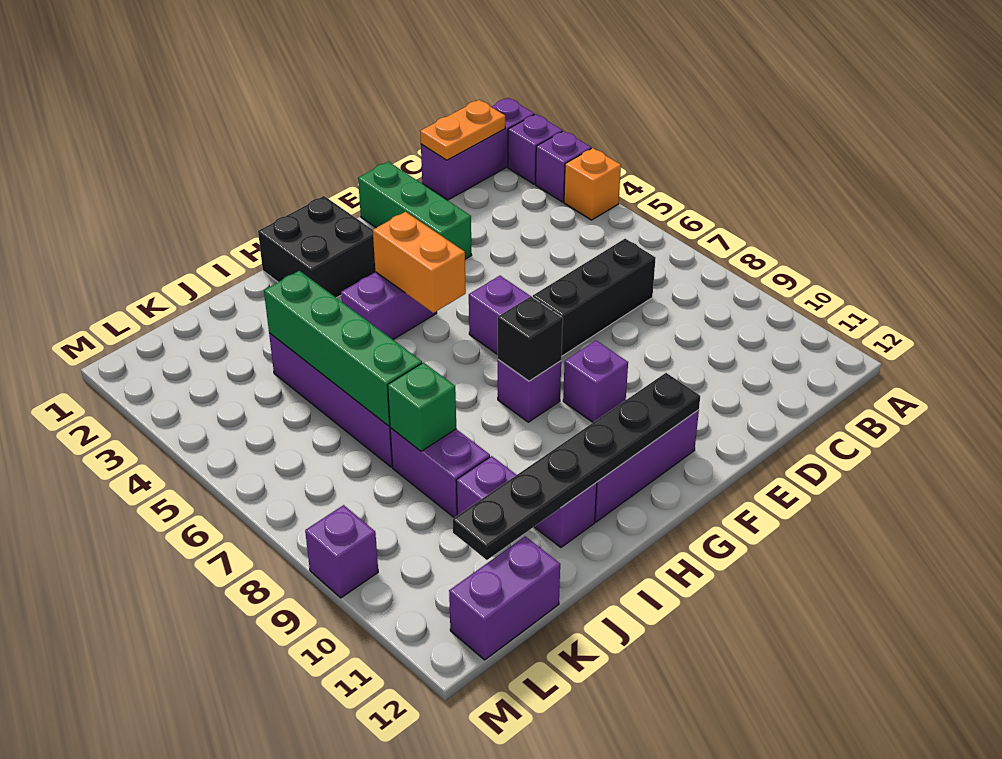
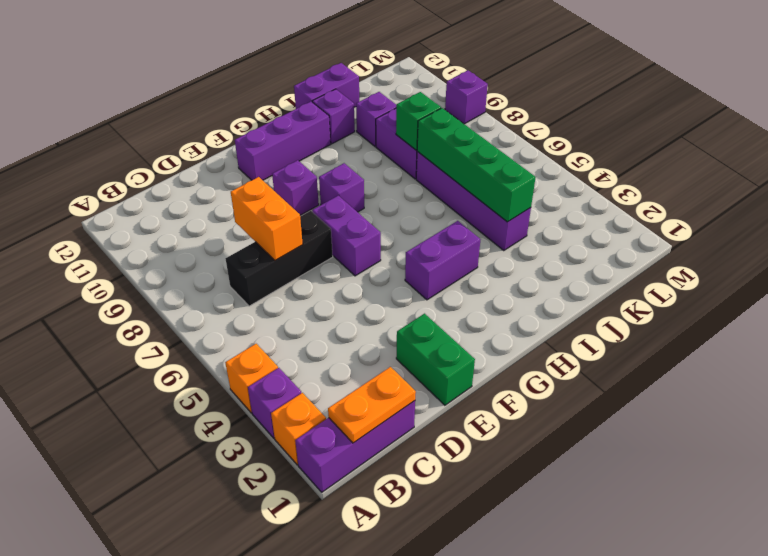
purple brick A2 level 1 -> orange brick A2 level 1
green brick E1:E3 level 1 -> green brick E1:E2 level 1
black plate F11:K11 level 2 -> none
black brick G1:H2 level 1 -> none
orange brick G4:G5 level 2 -> orange brick D7:D8 level 2
black brick G8 level 2 -> none
purple brick K12:L12 level 1 -> purple brick I12:J12 level 1

